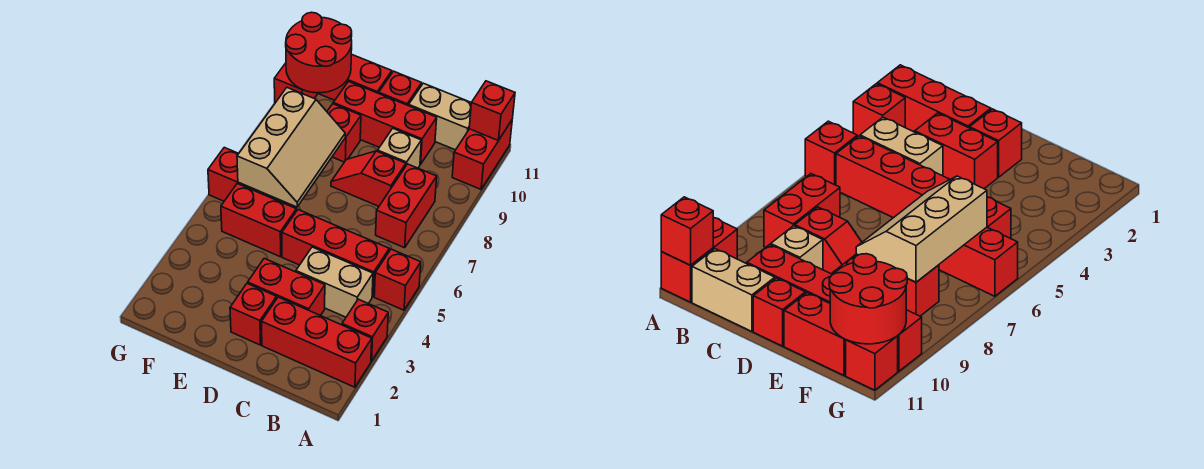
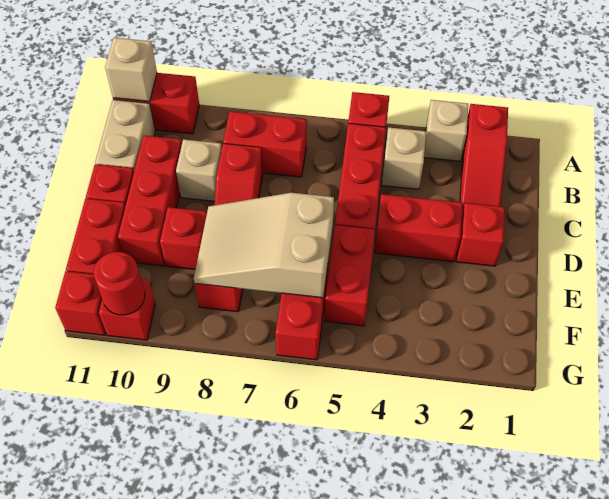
red brick A2:C2 level 1 -> red slope A2:C2 level 1 top A
red brick A3 level 1 -> tan brick A3 level 1
red brick A11 level 2 -> tan brick A11 level 2
tan brick B4:C4 level 1 -> tan brick B4 level 1
red brick C3:D3 level 1 -> red brick D3:D4 level 1
tan slope E6:F8 level 2 top F -> tan slope E6:F8 level 2 top 6
red round brick F10:G11 level 2 -> red round brick G10 level 2

